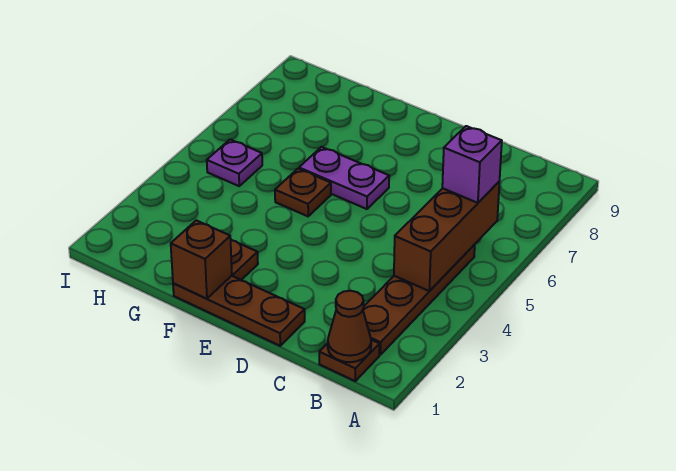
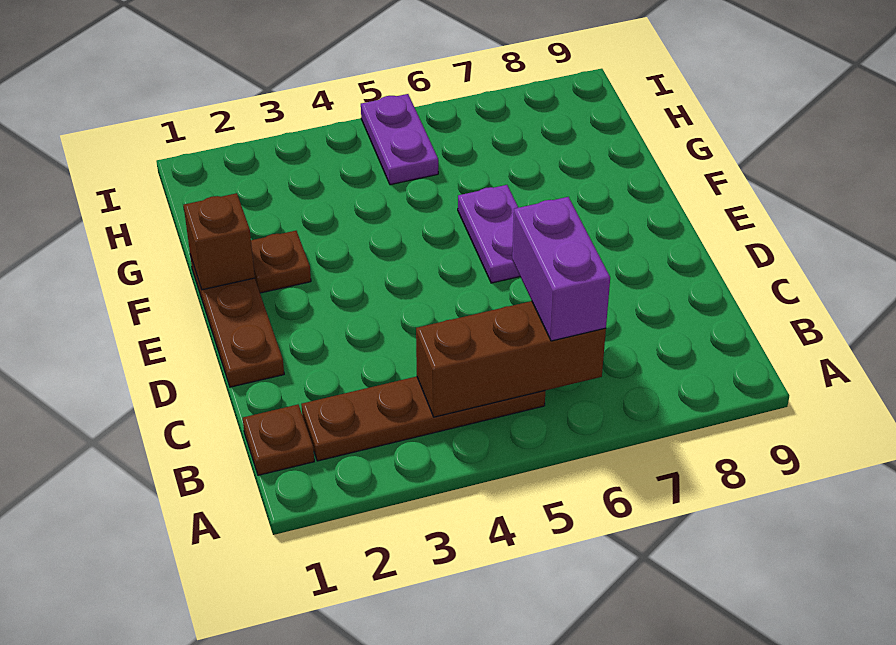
brown cone B1 level 2 -> none
purple brick B6 level 3 -> purple brick B6:C6 level 3
brown plate F5 level 1 -> none
purple plate H5 level 1 -> purple plate H5:I5 level 1

